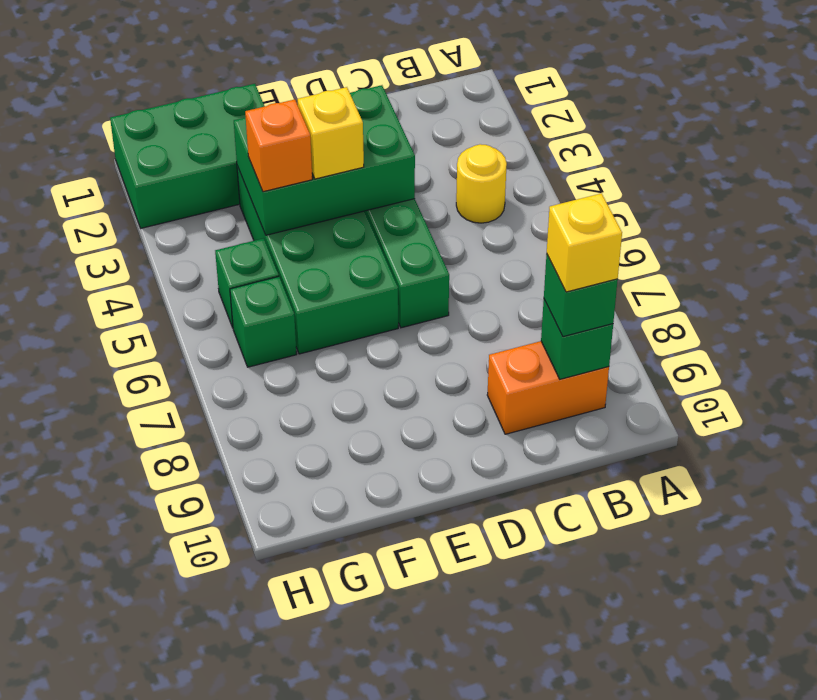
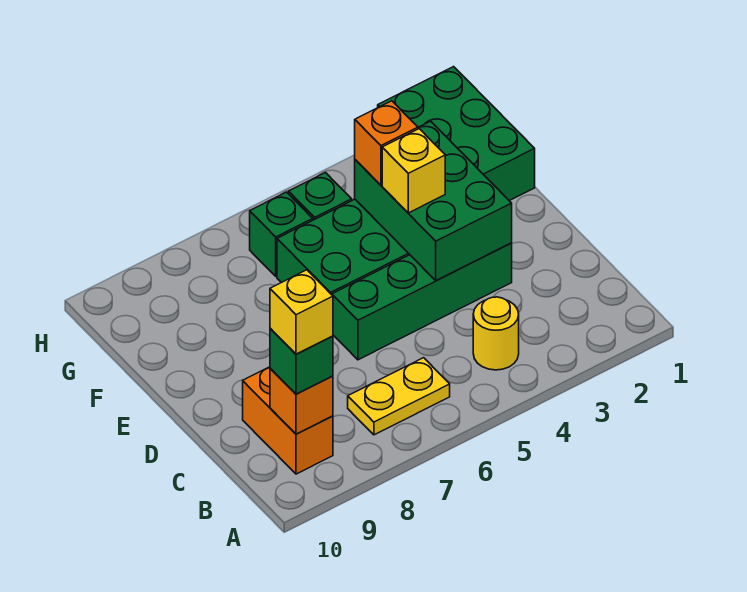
none -> yellow plate B6:B7 level 1
green brick B9 level 2 -> orange brick B9 level 2

